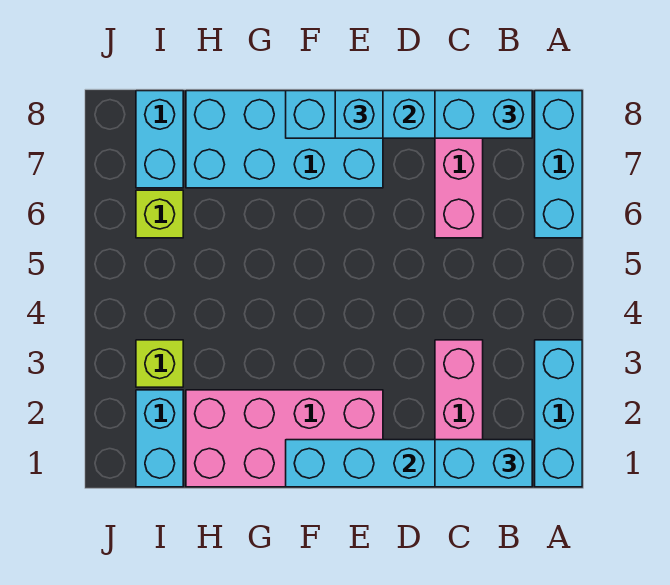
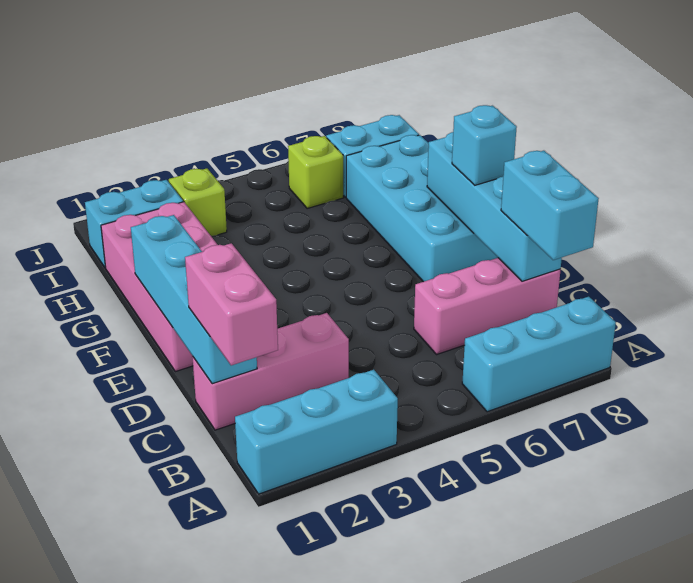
cyan brick B1:C1 level 3 -> pink brick B1:C1 level 3

